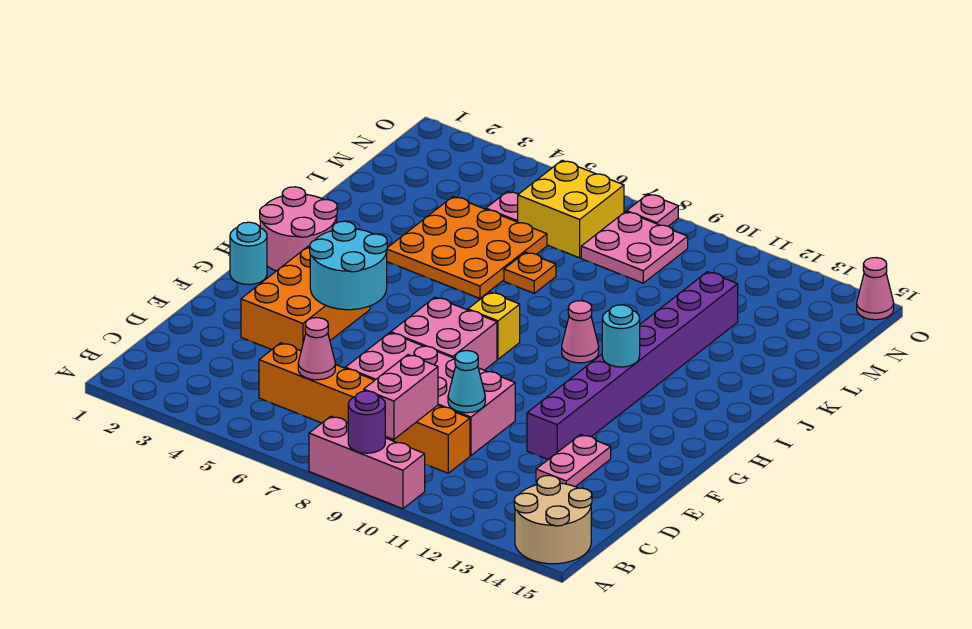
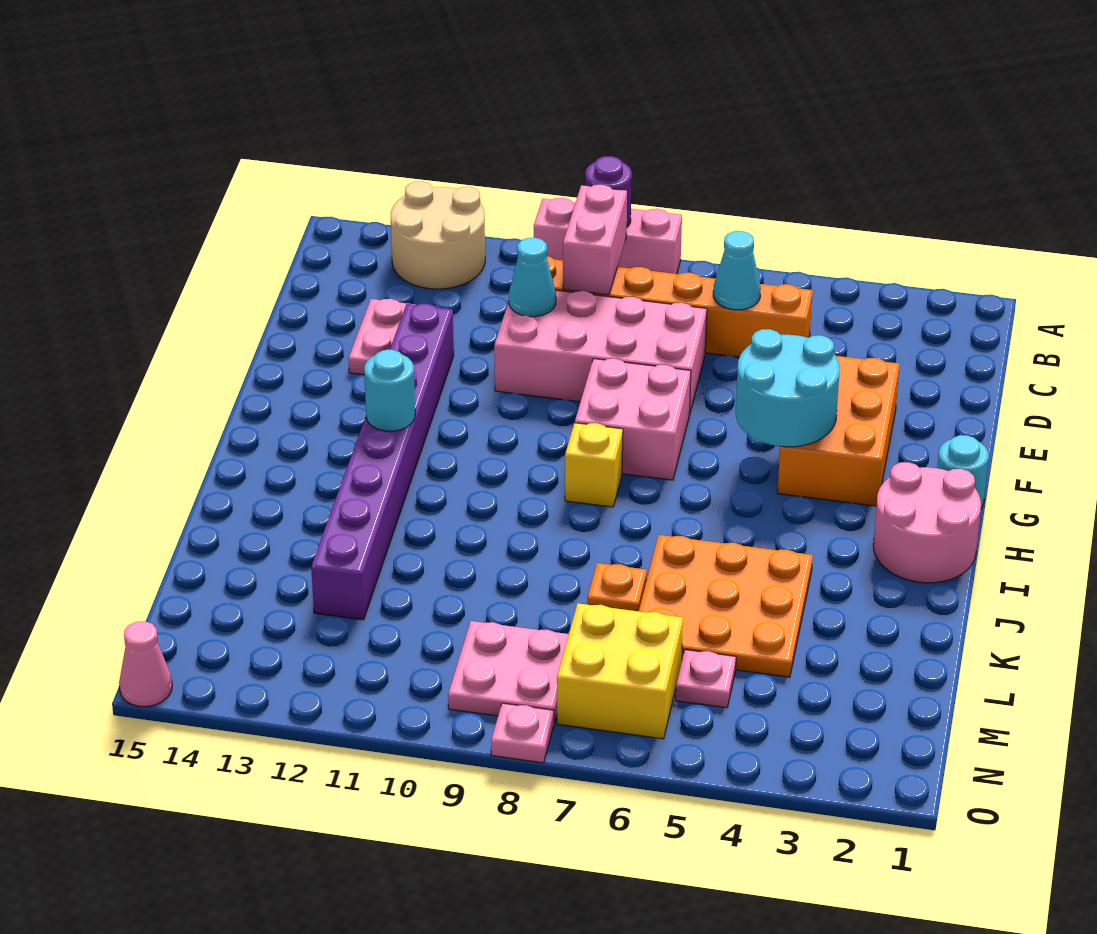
tan round brick A14:B15 level 1 -> tan round brick A12:B13 level 1
pink cone C6 level 2 -> cyan cone C6 level 2
pink cone I10 level 1 -> none

